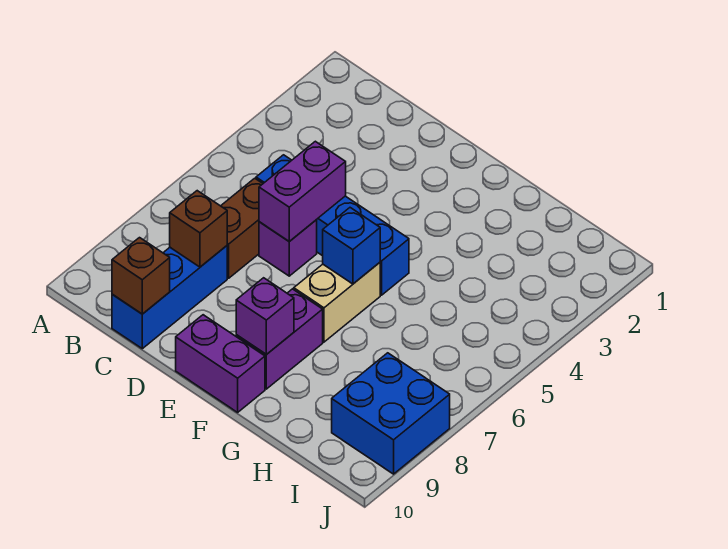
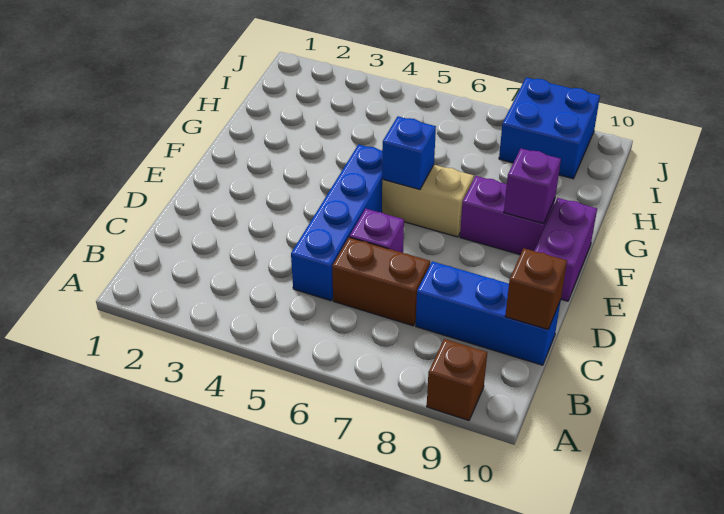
brown brick C8 level 2 -> brown brick A9 level 1
purple brick D5:D6 level 2 -> none

